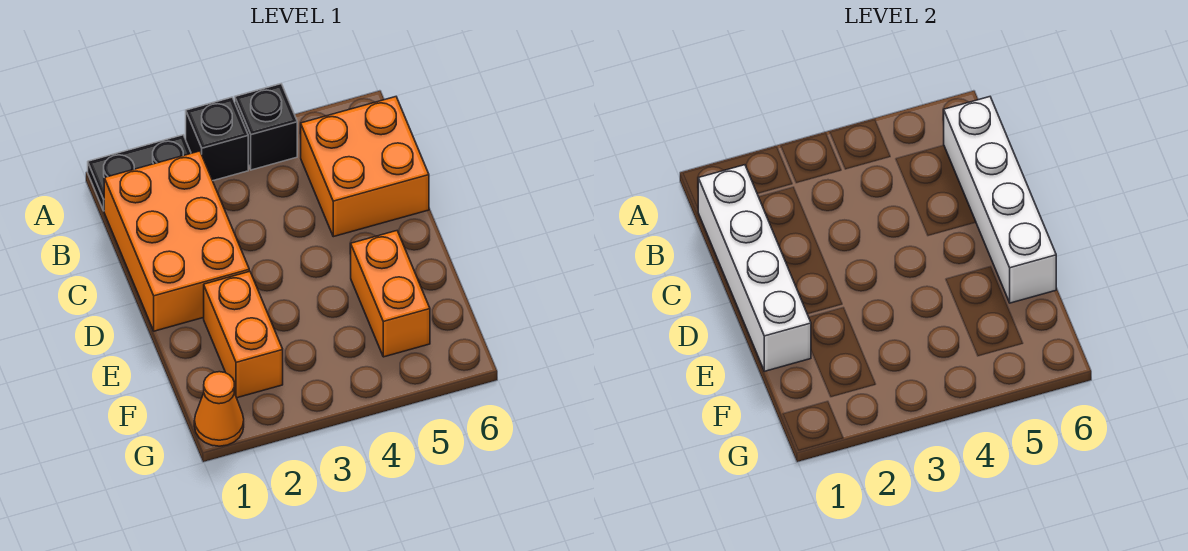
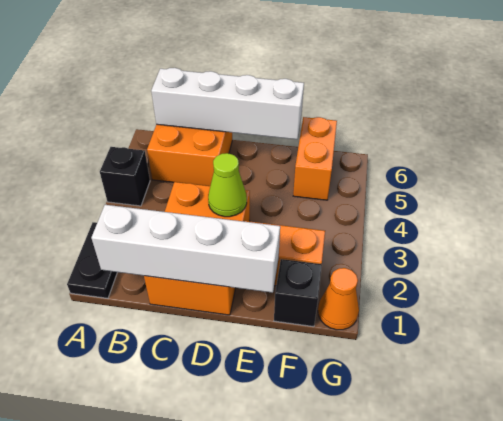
black brick A3 level 1 -> black brick F1 level 1
orange brick B1:D2 level 1 -> orange brick C1:D3 level 1
none -> lime cone D3 level 2
orange brick E5:F5 level 1 -> orange brick F5:F6 level 1

